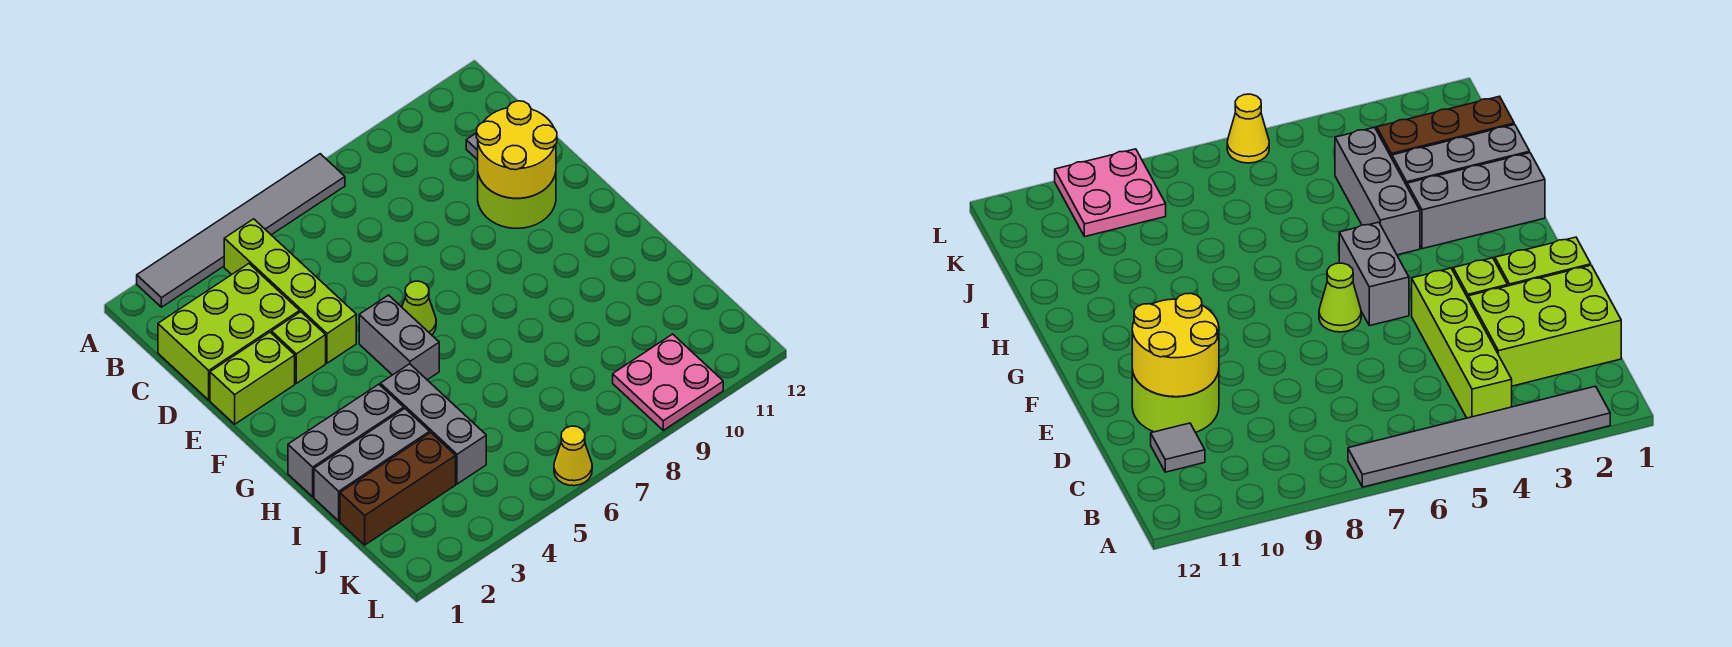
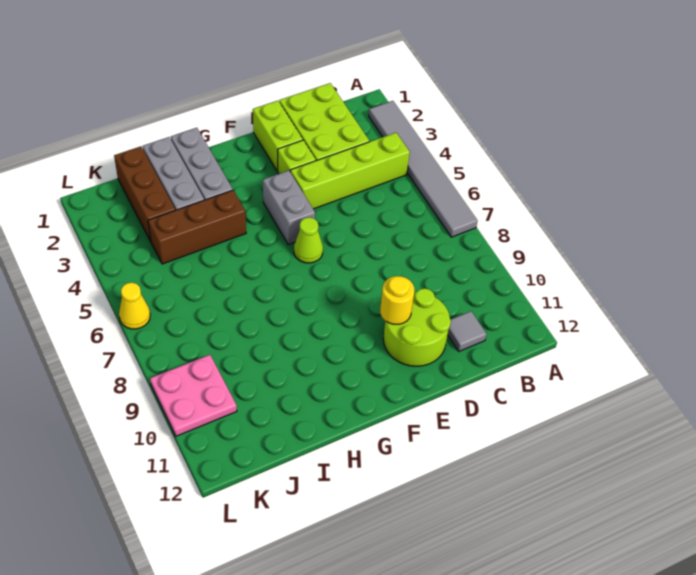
yellow round brick D10:E11 level 2 -> yellow round brick E10 level 2
grey brick F5:G5 level 1 -> grey brick F4:F5 level 1
grey brick H4:J4 level 1 -> brown brick H4:J4 level 1

